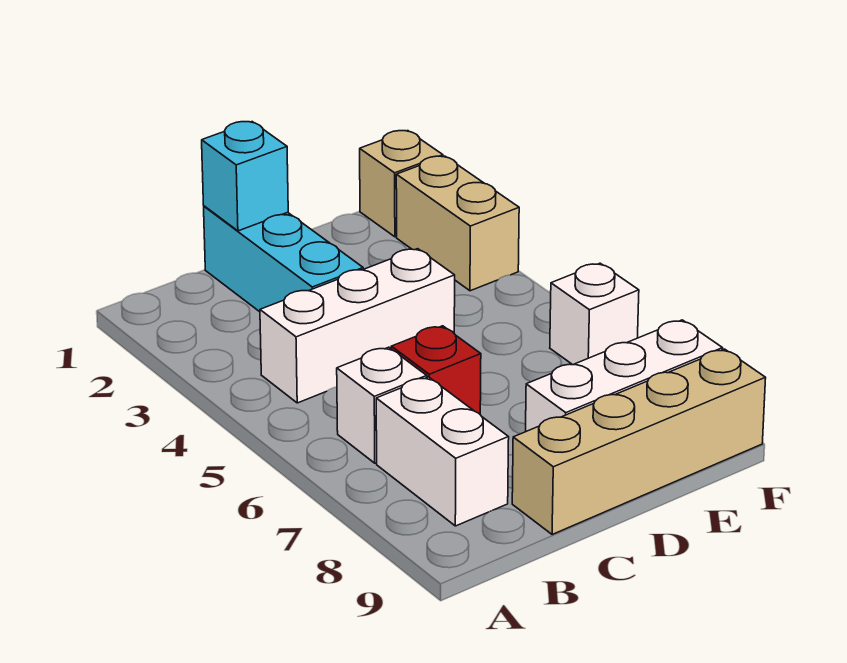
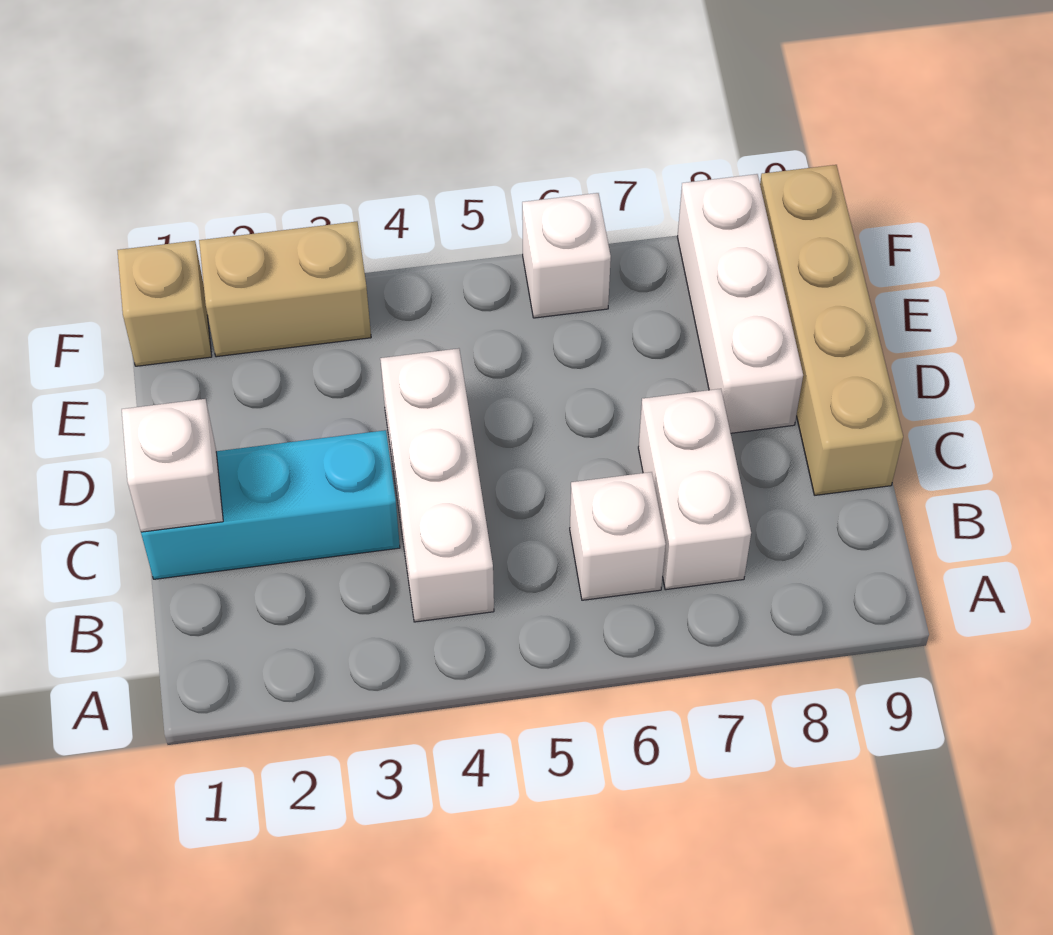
white brick B7:B8 level 1 -> white brick B7:C7 level 1
cyan brick C1 level 2 -> white brick C1 level 2
red brick C6 level 1 -> none

